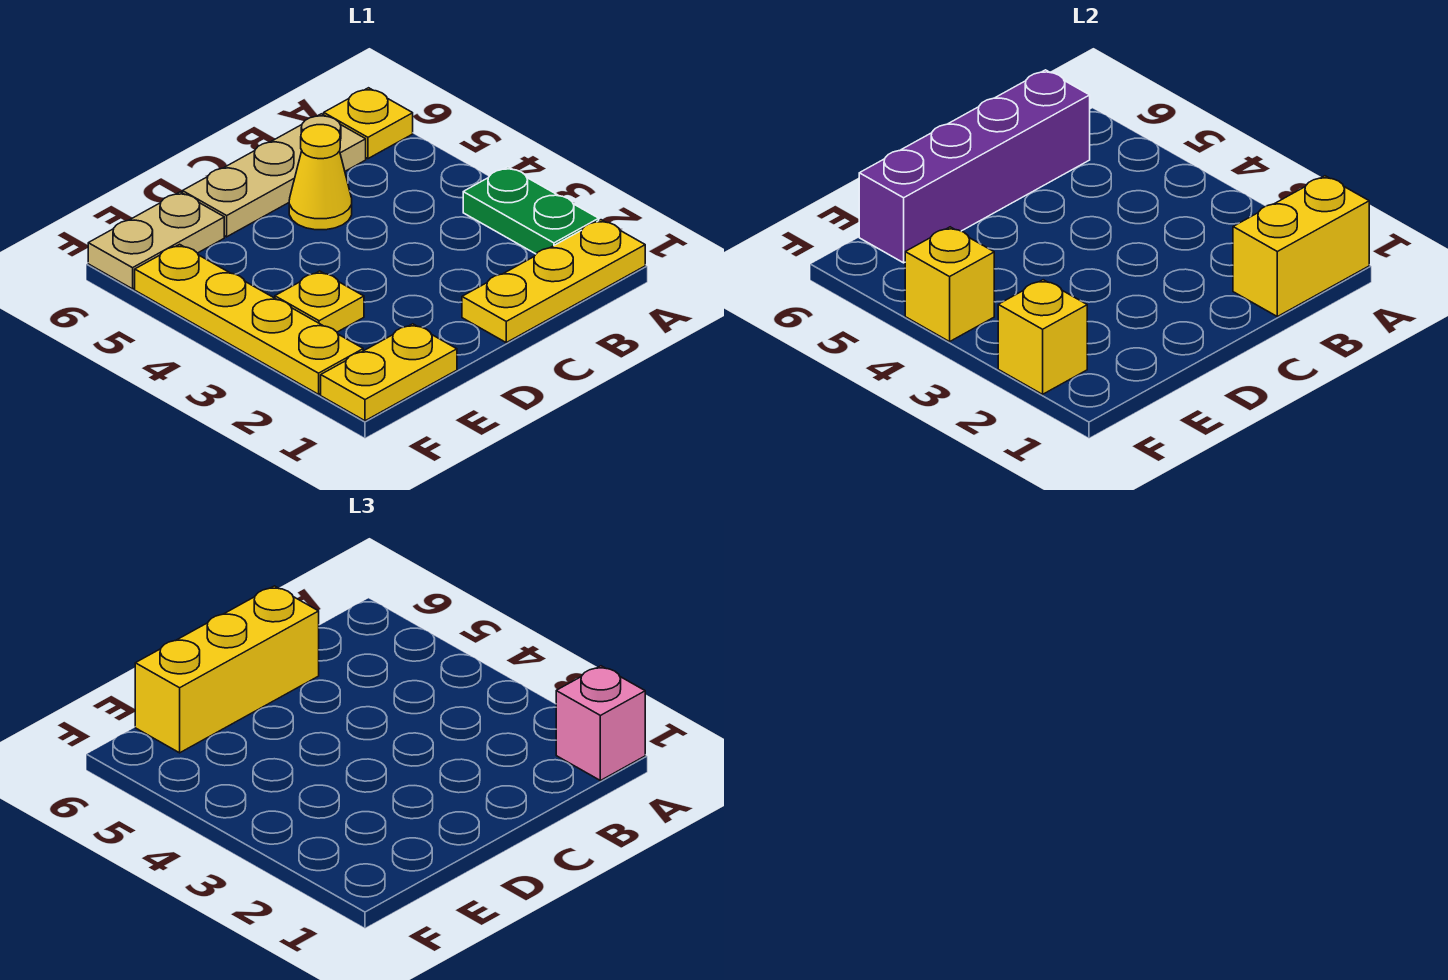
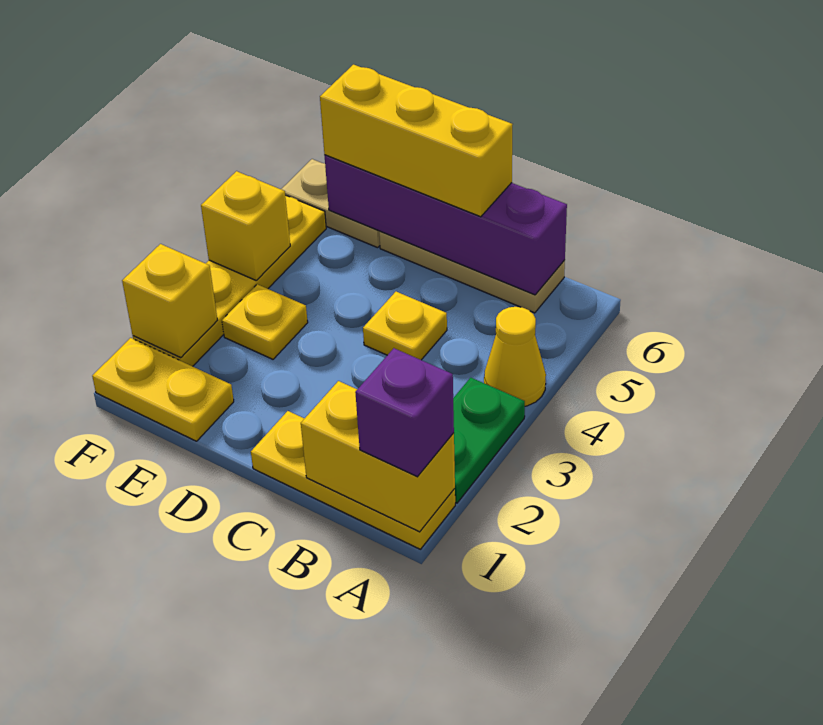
pink brick A1 level 3 -> purple brick A1 level 3
yellow plate A6 level 1 -> yellow plate C4 level 1
yellow cone C5 level 1 -> yellow cone A4 level 1

